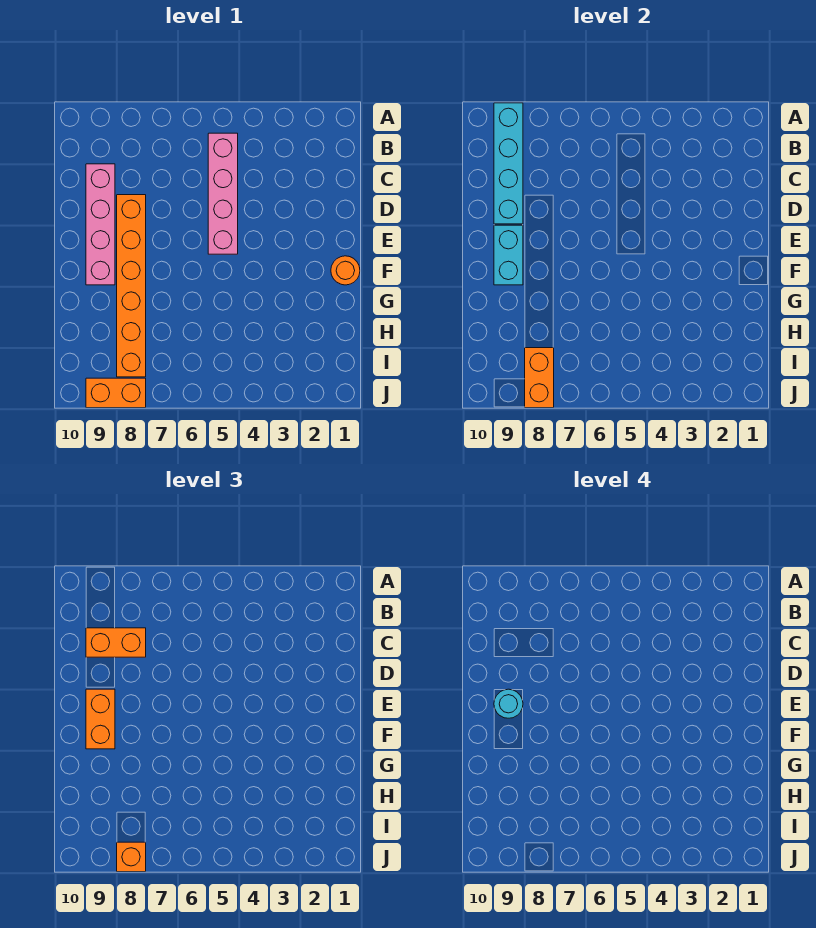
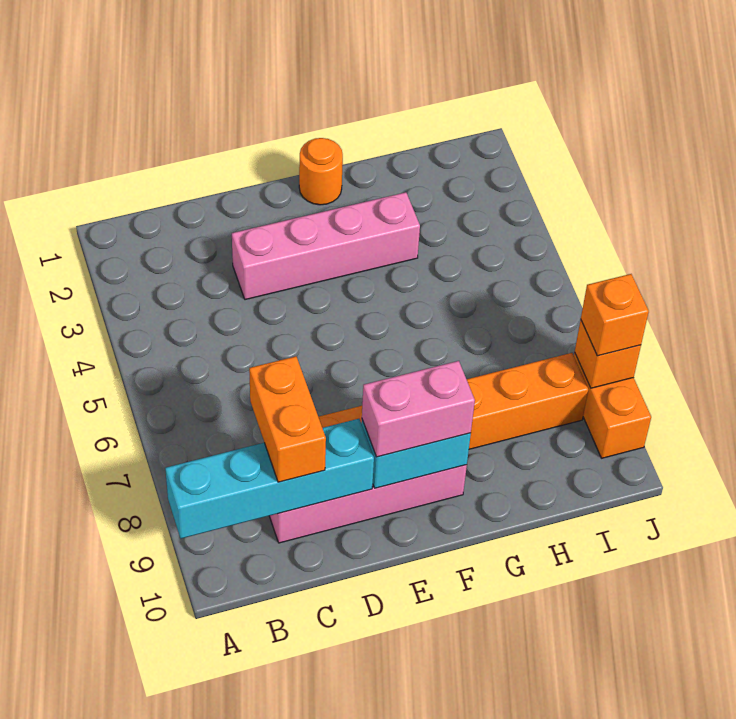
pink brick B5:E5 level 1 -> pink brick D3:G3 level 1
orange brick E9:F9 level 3 -> pink brick E9:F9 level 3
cyan round brick E9 level 4 -> none
orange brick I8:J8 level 2 -> orange brick J8 level 2

